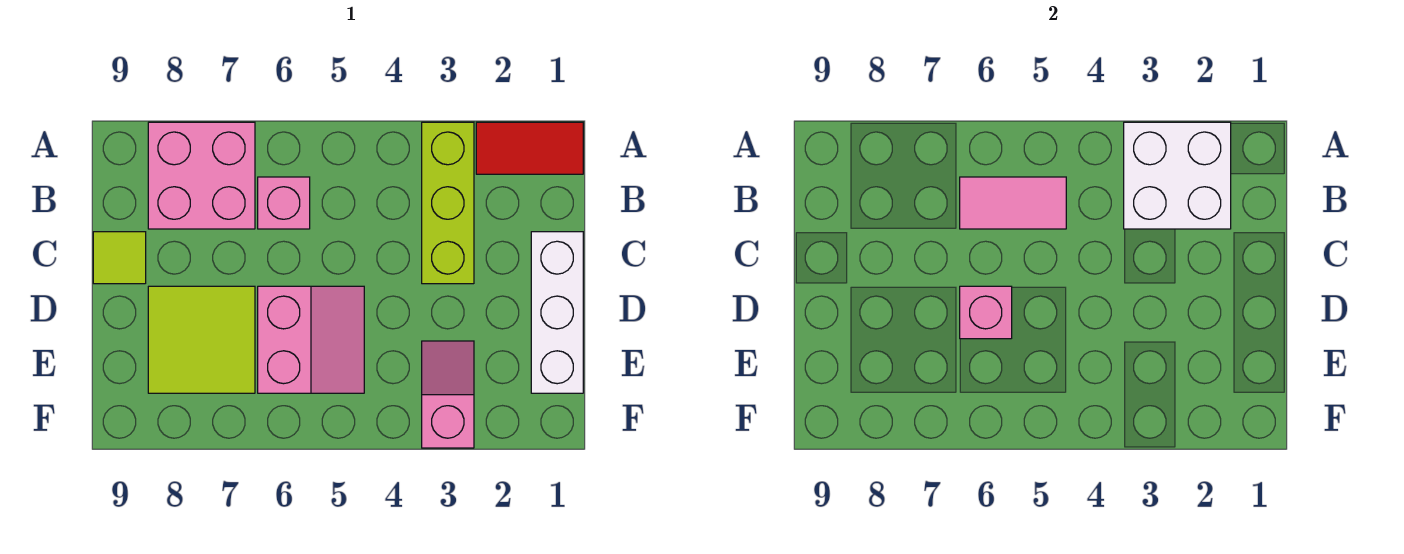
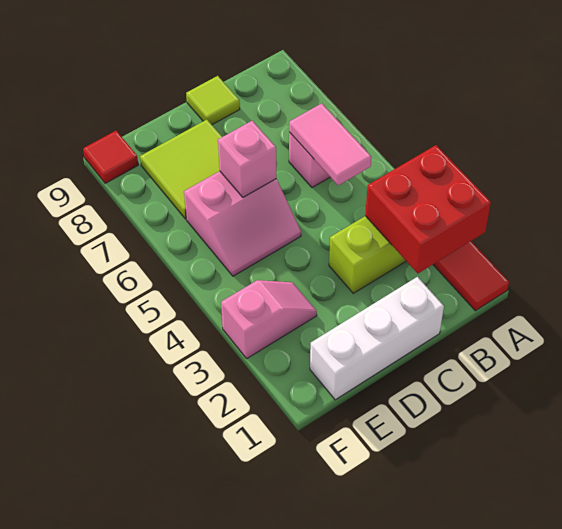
white brick A2:B3 level 2 -> red brick A2:B3 level 2
pink brick A7:B8 level 1 -> none
none -> red tile F9 level 1

